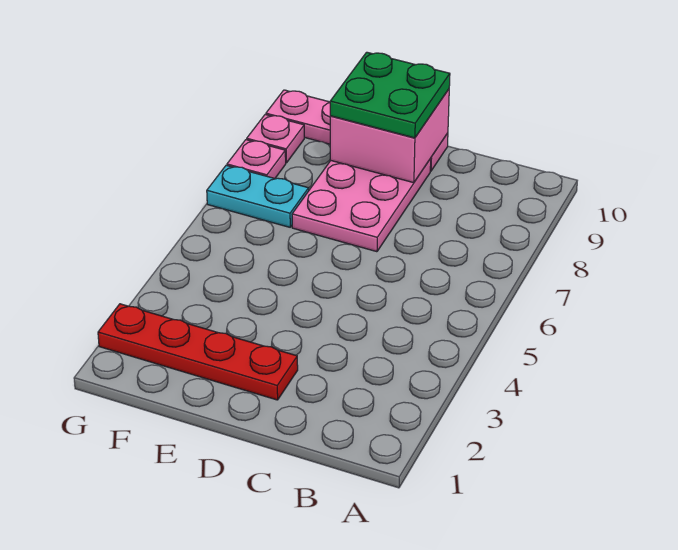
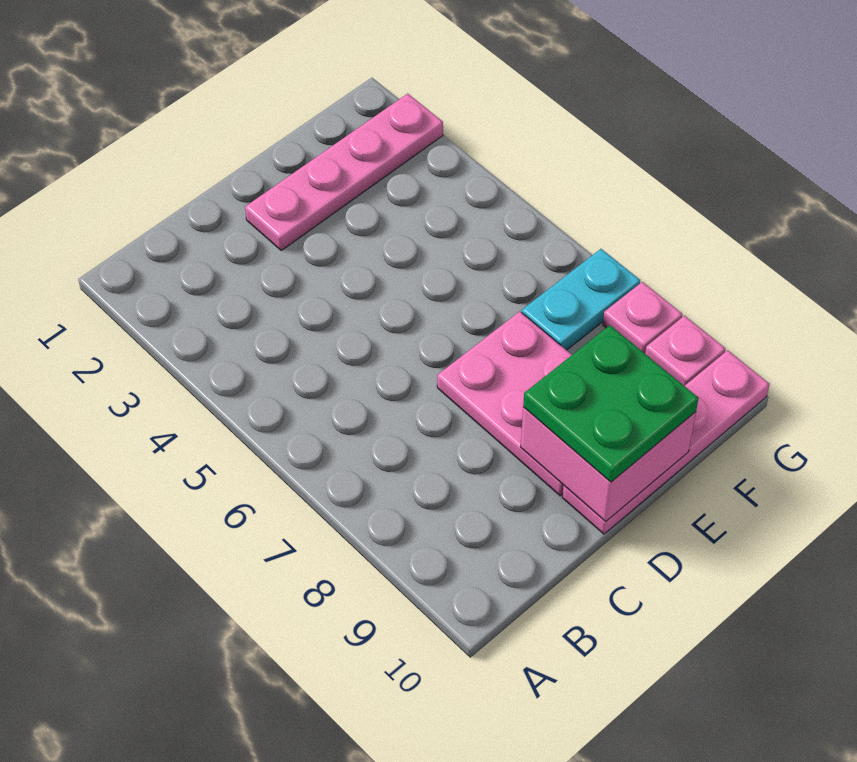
red plate D2:G2 level 1 -> pink plate D2:G2 level 1

